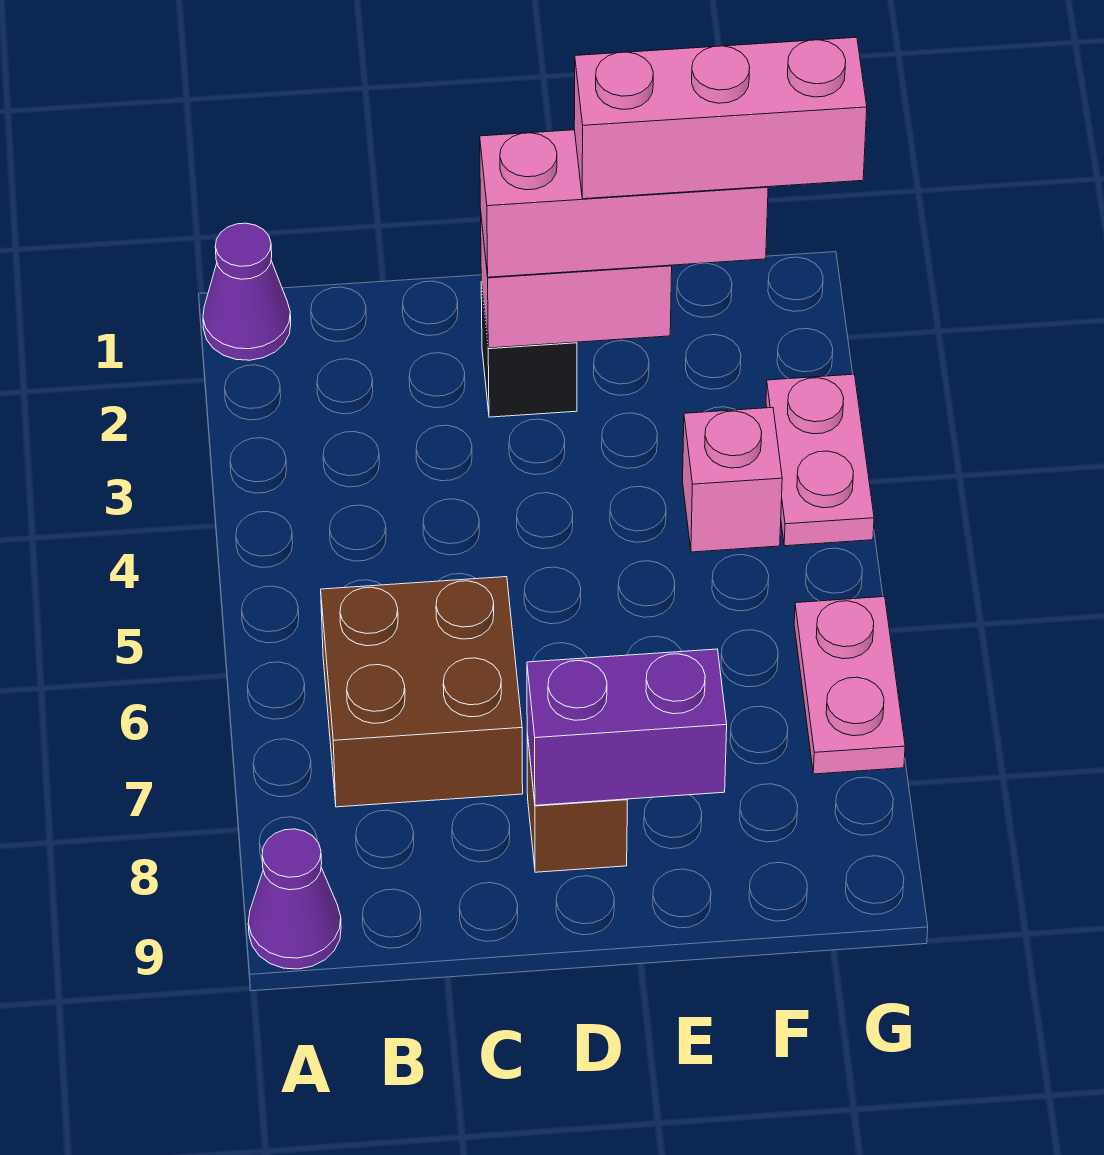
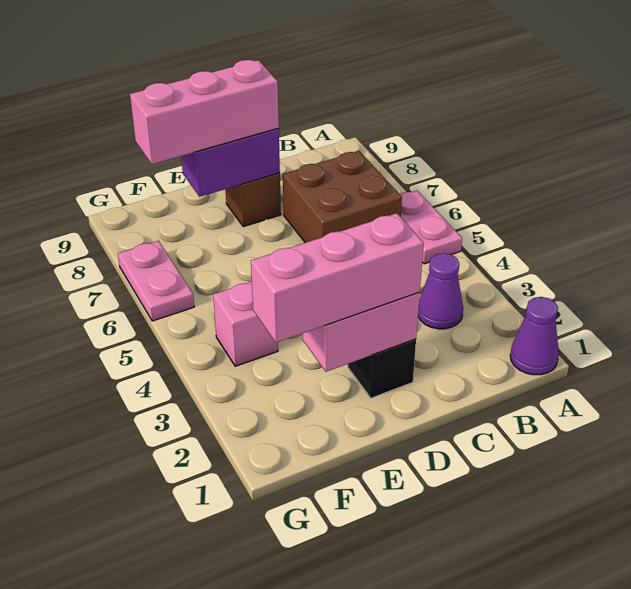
purple cone A9 level 1 -> purple cone B3 level 1
pink brick E2:G2 level 4 -> pink brick D8:F8 level 3
pink plate G3:G4 level 1 -> pink plate A5:A6 level 1

